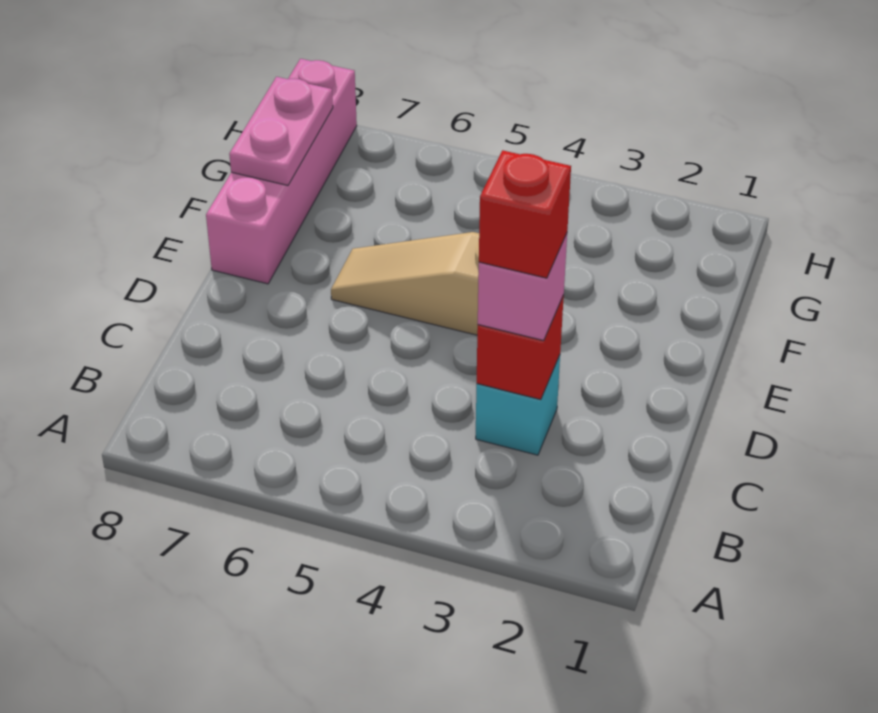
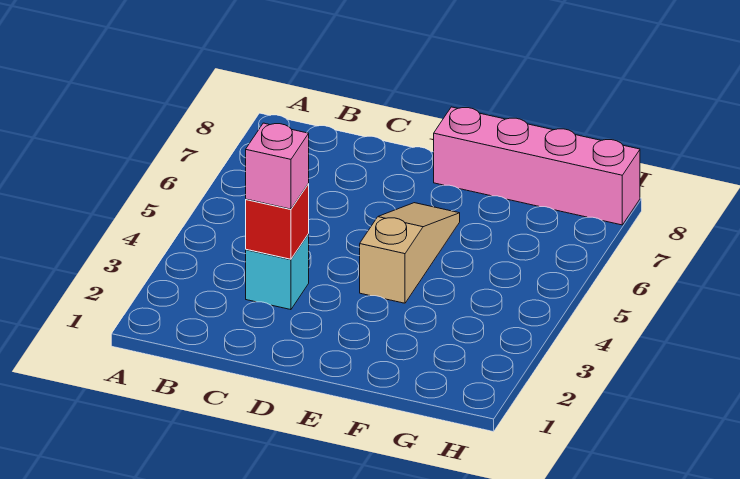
red brick C3 level 4 -> none
pink plate F8:G8 level 2 -> none

